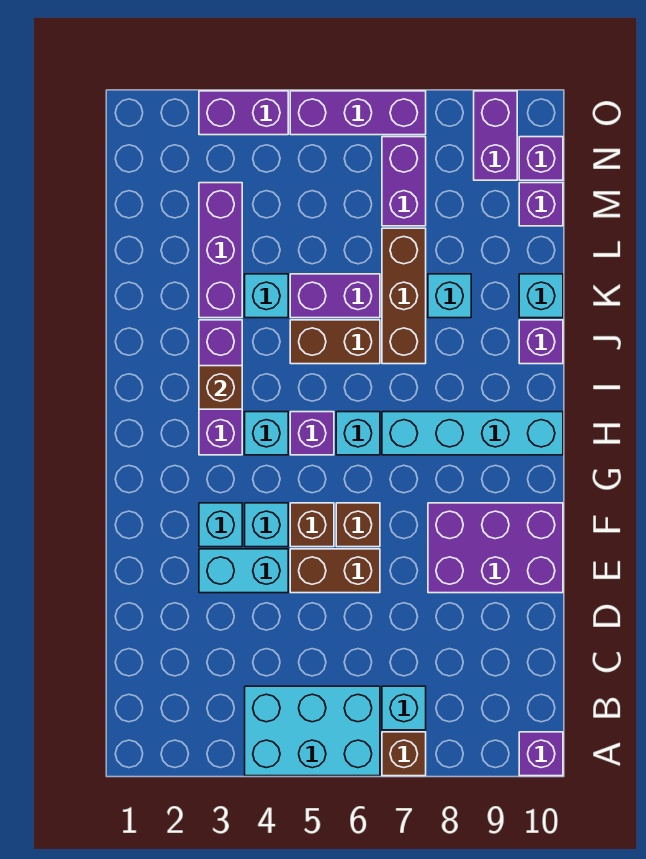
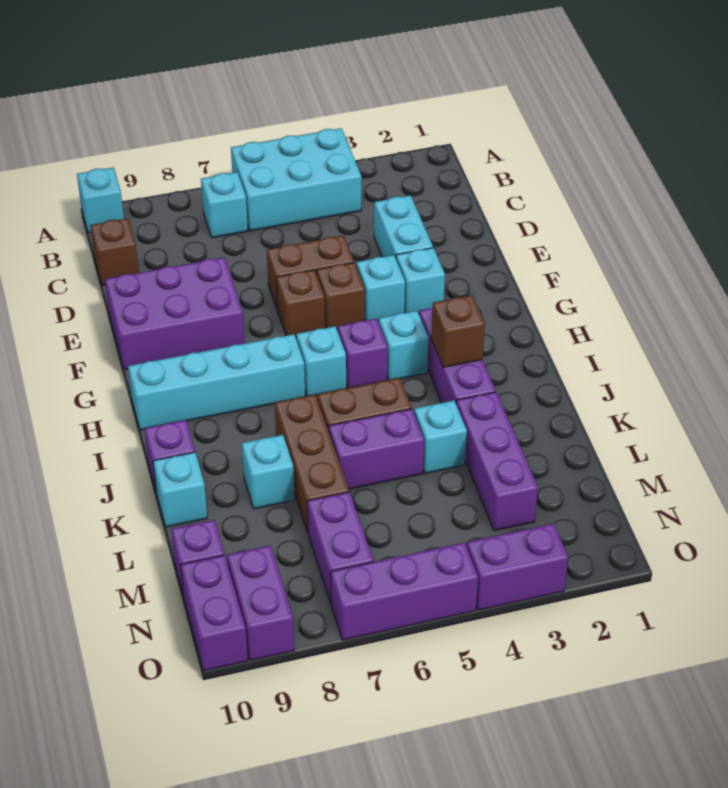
brown brick A7 level 1 -> brown brick C10 level 1
purple brick A10 level 1 -> cyan brick A10 level 1
cyan brick E3:E4 level 1 -> cyan brick D3:E3 level 1
purple brick N10 level 1 -> purple brick N10:O10 level 1

